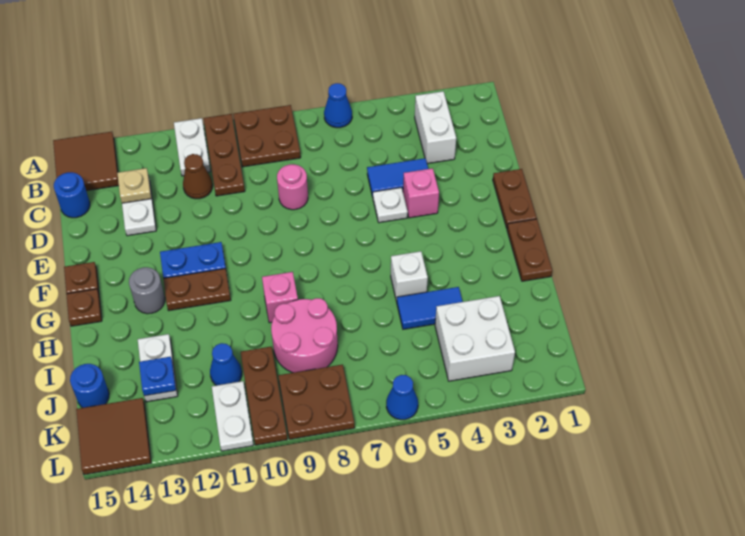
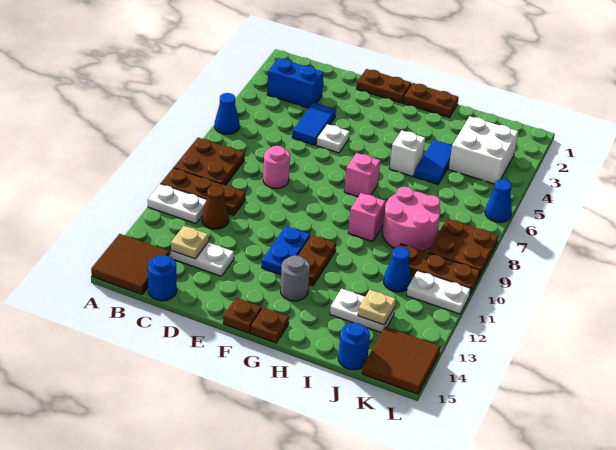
white brick B3:C3 level 1 -> blue brick B3:C3 level 1
pink brick E4 level 1 -> pink brick G7 level 1
blue plate J13 level 2 -> tan plate J13 level 2

